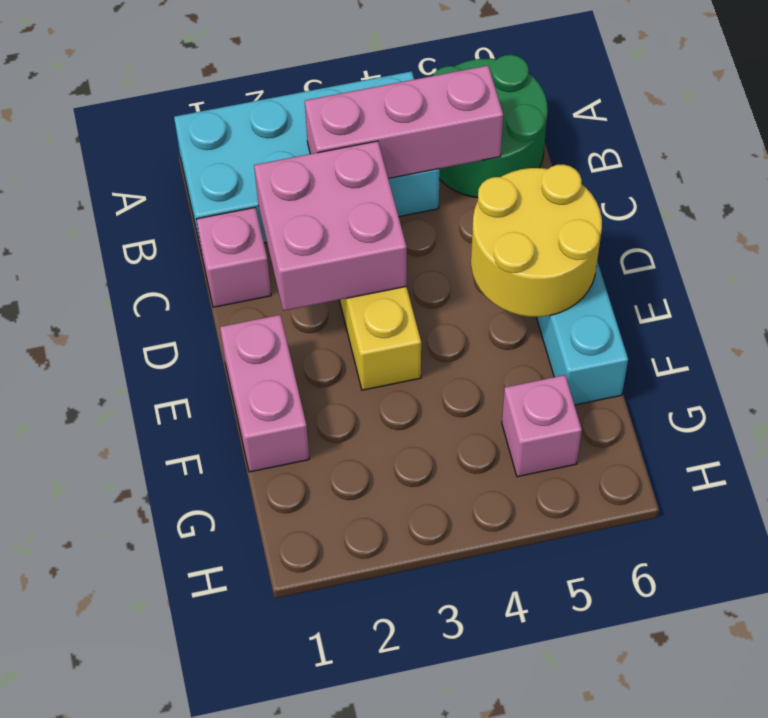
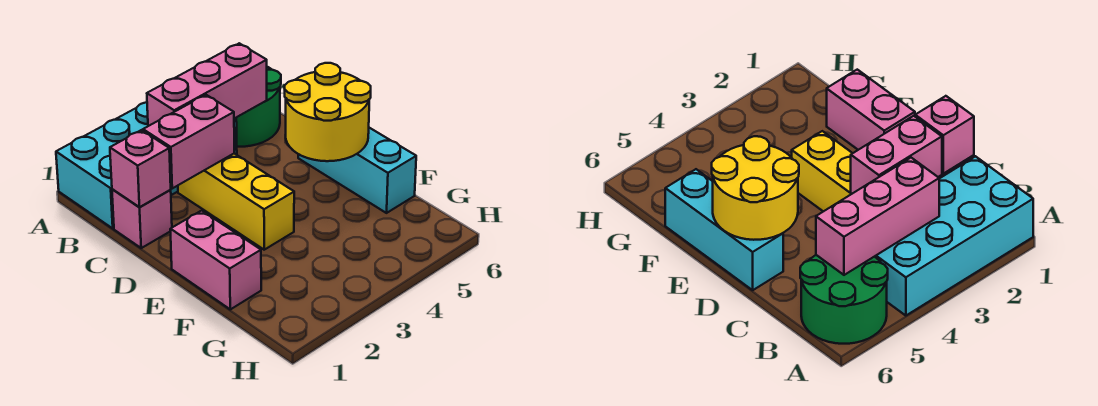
pink brick C2:D3 level 2 -> pink brick C2:C3 level 2
pink brick G5 level 1 -> pink brick C1 level 2

